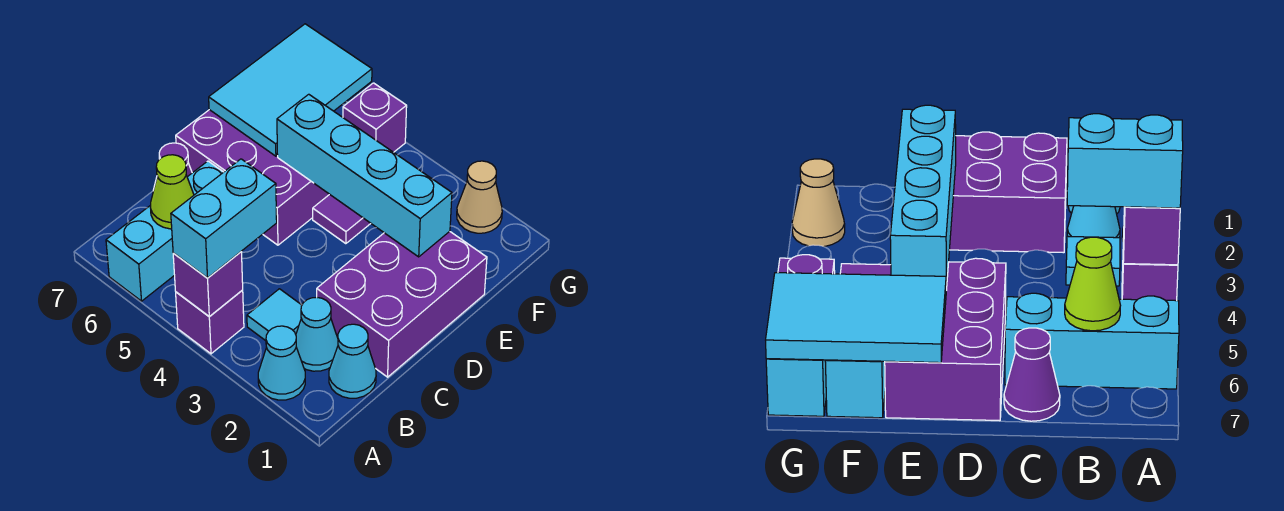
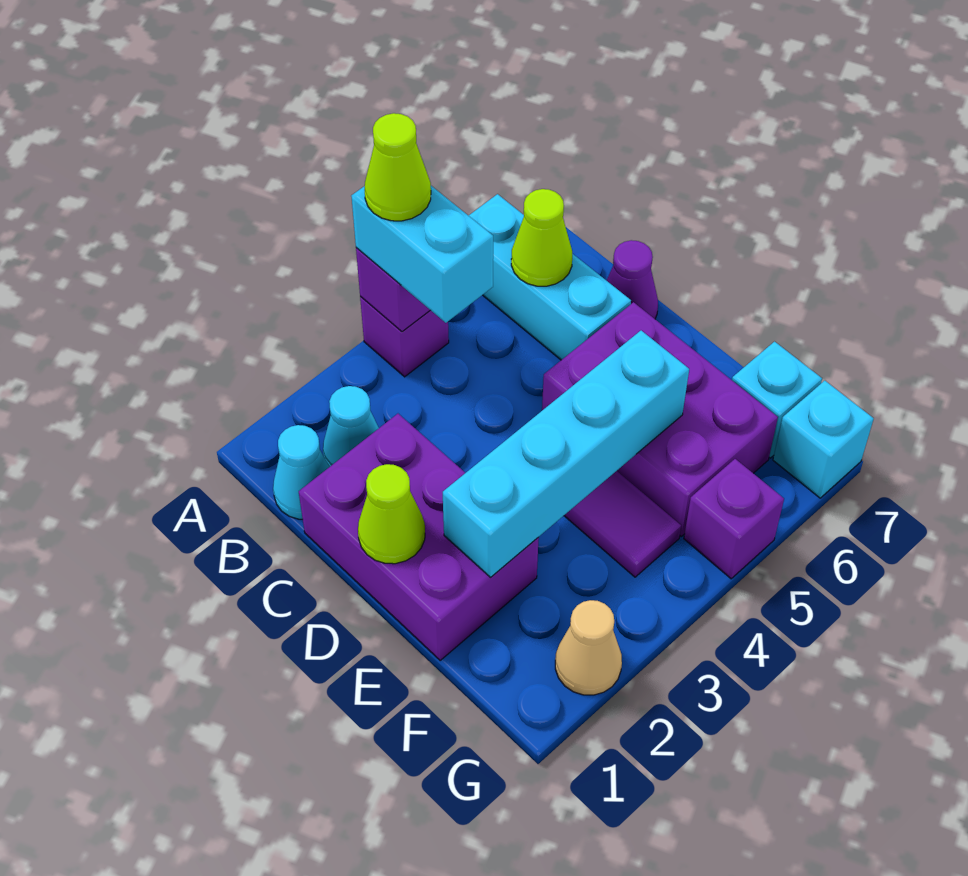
cyan cone A2 level 1 -> none
none -> lime cone A4 level 4
cyan tile B3 level 1 -> none
none -> lime cone D1 level 2
purple brick D5:E7 level 1 -> purple brick D5:F6 level 1
cyan tile E6:G7 level 2 -> none

